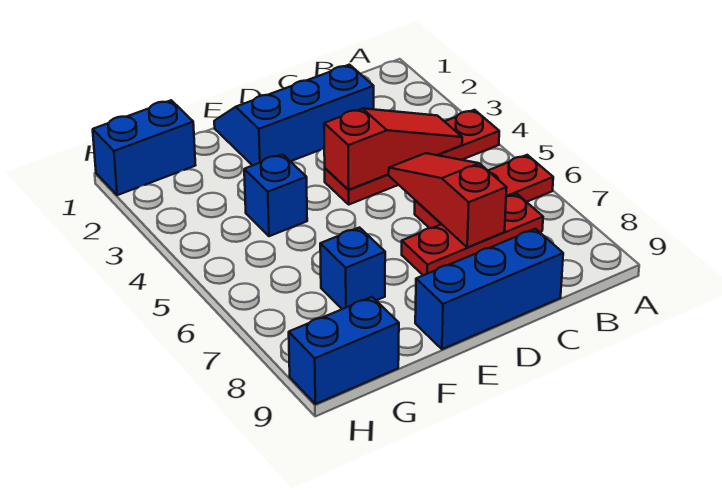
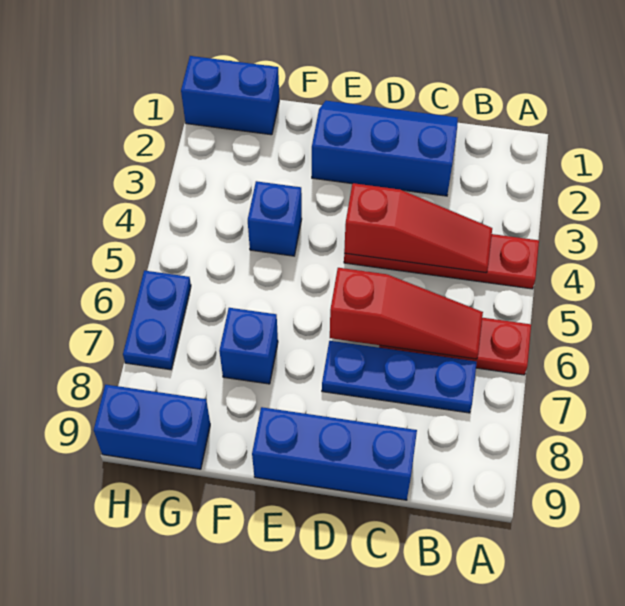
red plate B7:D7 level 1 -> blue plate B7:D7 level 1
red slope C5:C7 level 2 top 7 -> red slope B6:D6 level 2 top D
none -> blue plate H6:H7 level 1

